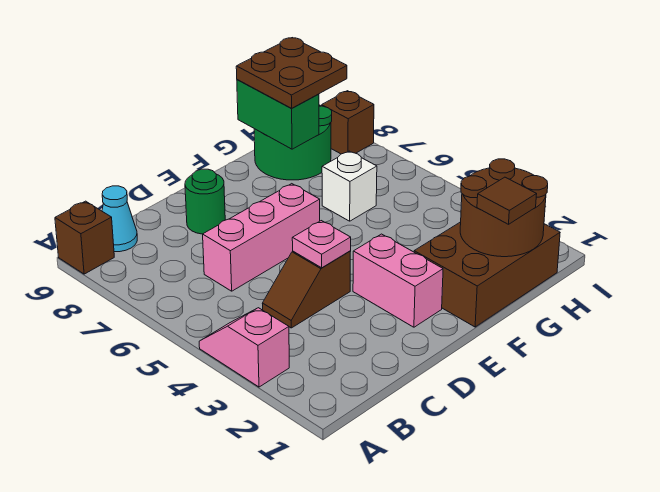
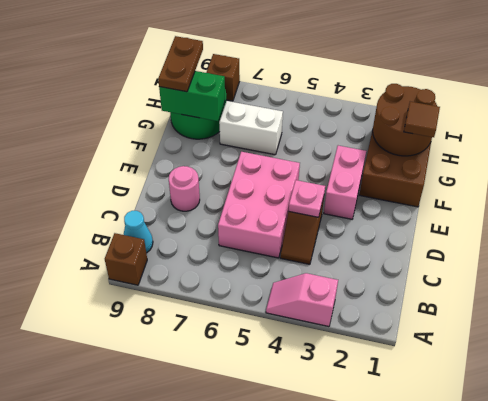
pink brick C6:E6 level 1 -> pink brick C5:E6 level 1
green round brick D8 level 1 -> pink round brick D8 level 1
pink brick E2:E3 level 1 -> pink brick E3:F3 level 1
white brick G6 level 1 -> white brick G6:G7 level 1
brown plate G8:H9 level 3 -> brown plate G9:H9 level 3

